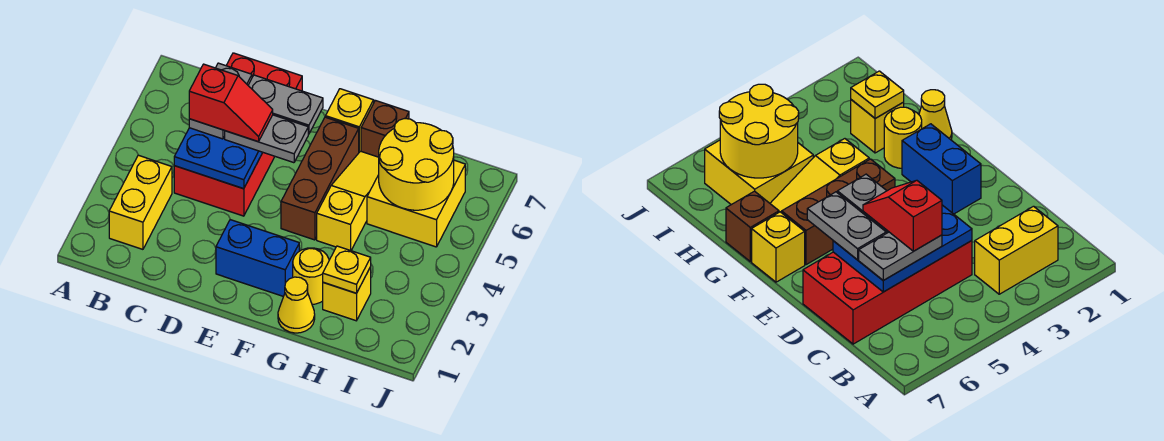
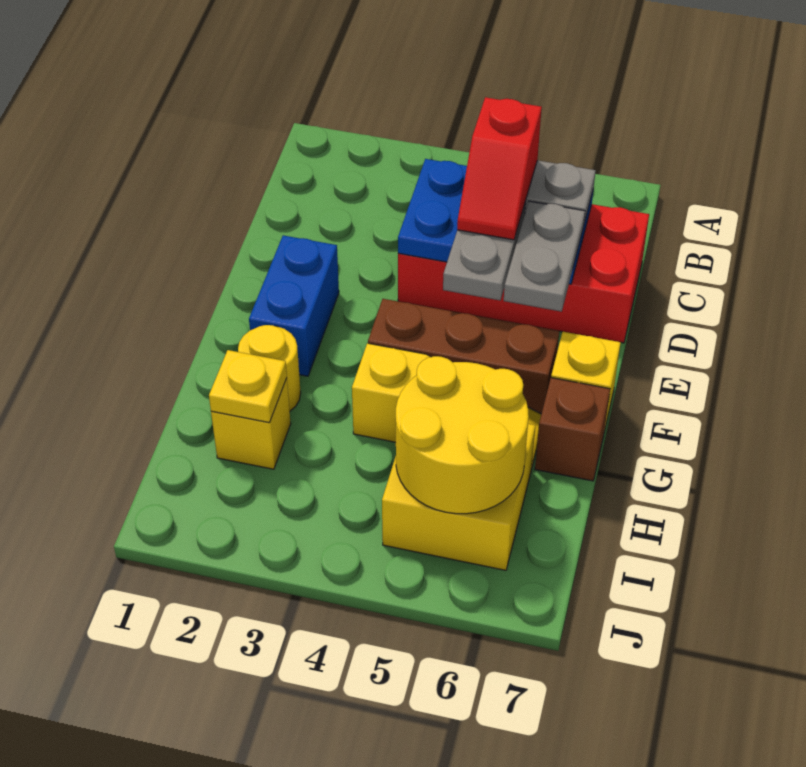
yellow brick B2:B3 level 1 -> none
yellow cone G1 level 1 -> none

